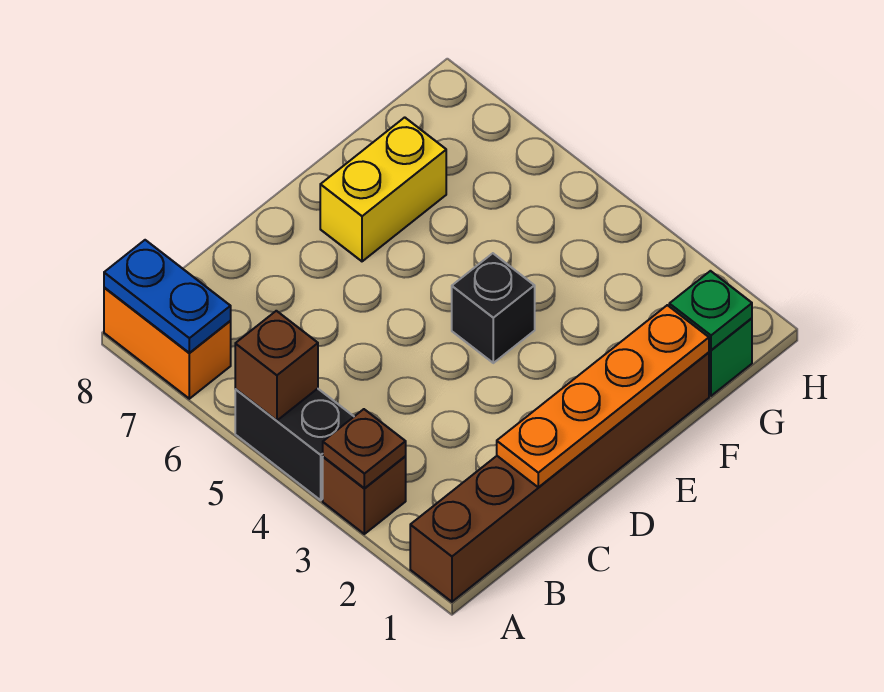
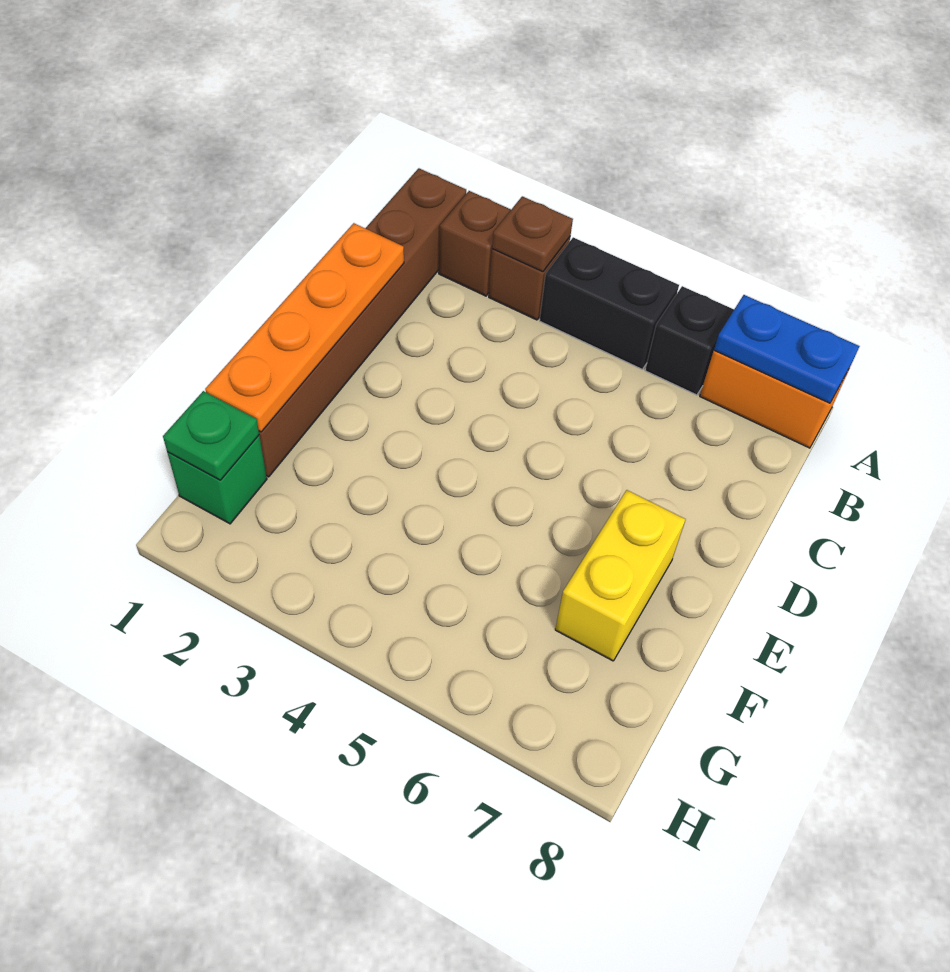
brown brick A5 level 2 -> brown brick A2 level 1
black brick E4 level 1 -> black brick A6 level 1

